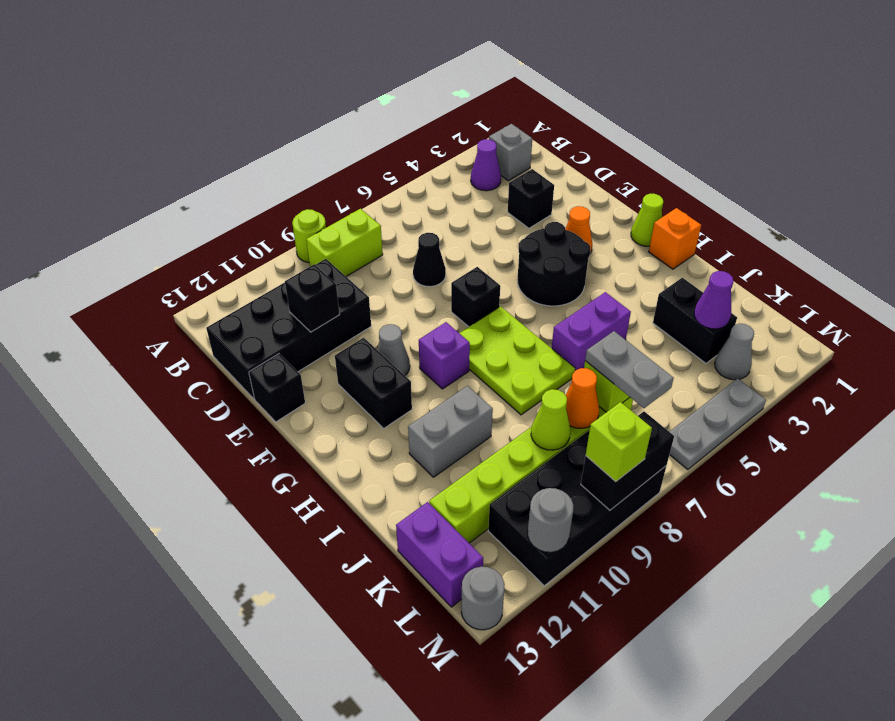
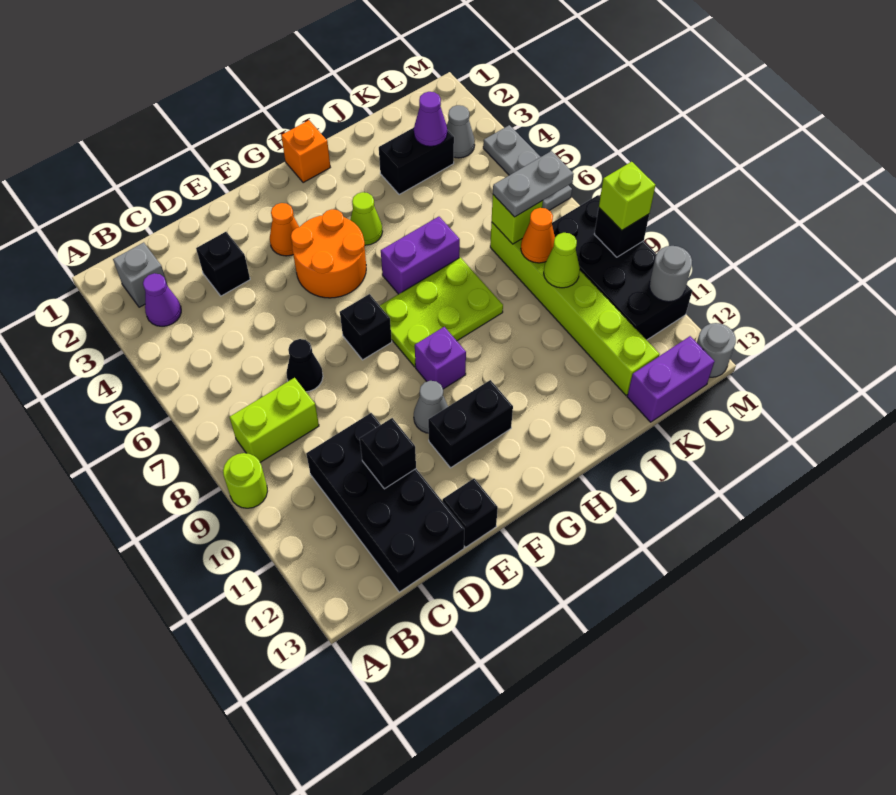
lime brick B8:B9 level 1 -> lime brick B8:C8 level 1
black round brick F4:G5 level 1 -> orange round brick F4:G5 level 1
lime cone G1 level 1 -> lime cone H4 level 1
purple brick I5:I6 level 1 -> purple brick H6:I6 level 1
grey brick I10:I11 level 1 -> none
black brick M8:M9 level 2 -> black brick M9 level 2

